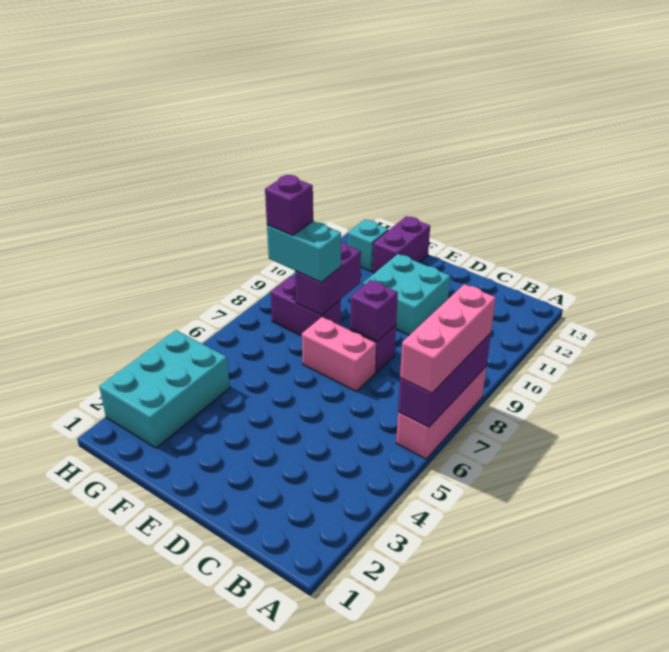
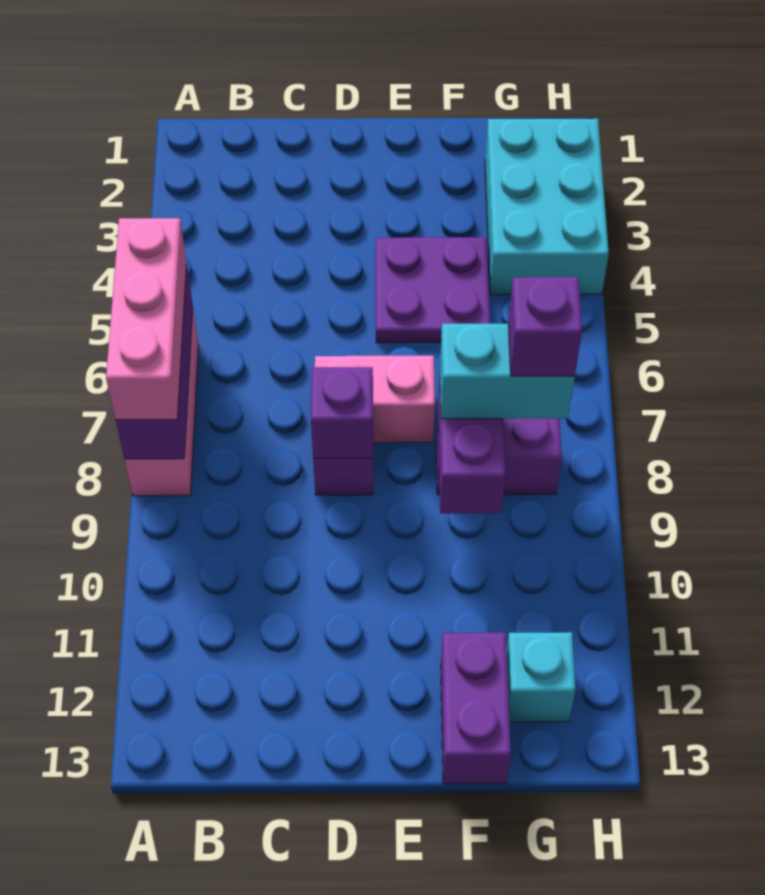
cyan brick D10:E11 level 1 -> none
none -> purple plate E4:F5 level 1

